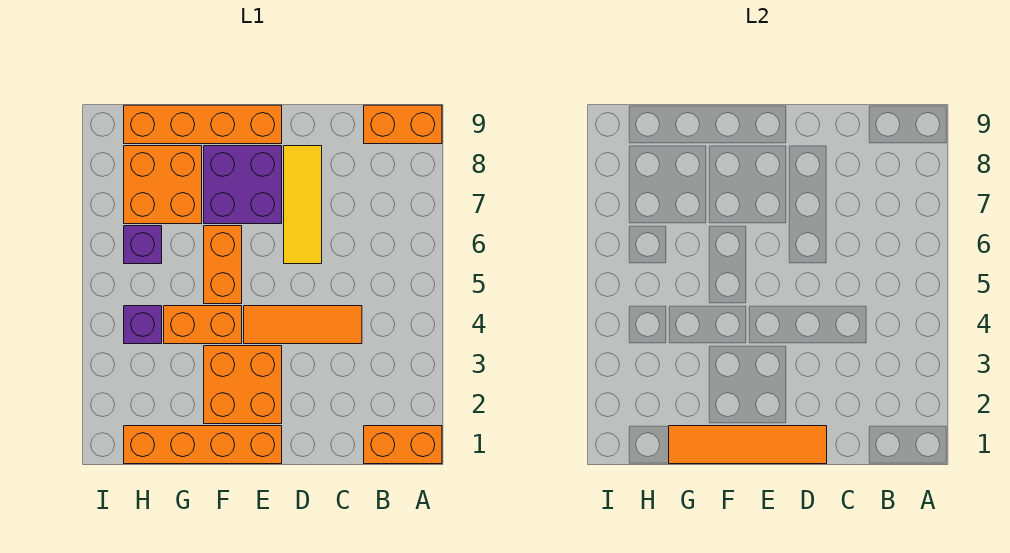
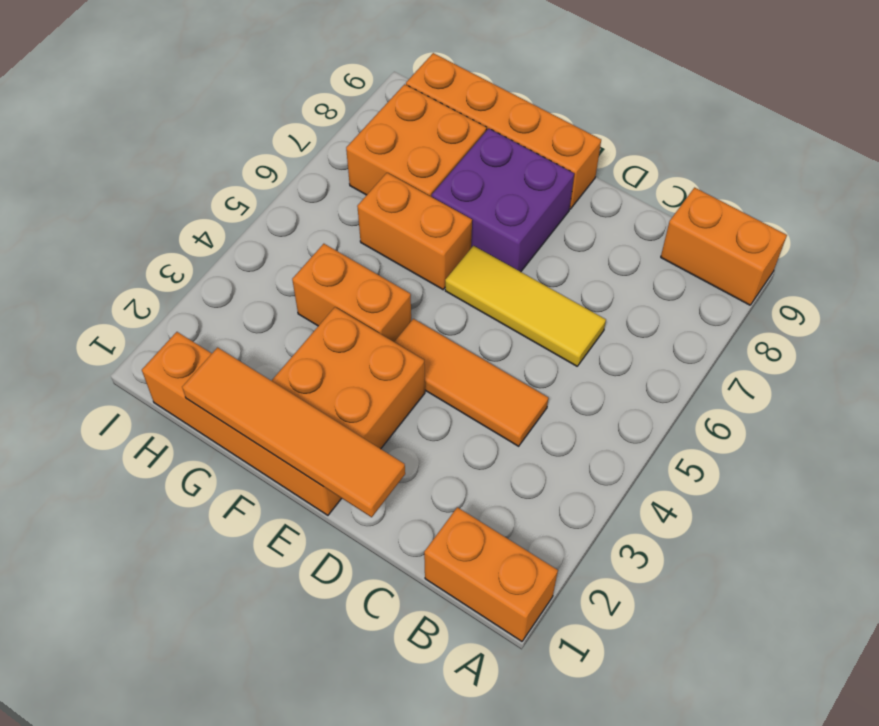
yellow tile D6:D8 level 1 -> yellow tile C6:E6 level 1
orange brick F5:F6 level 1 -> orange brick F6:G6 level 1
purple brick H4 level 1 -> none
purple brick H6 level 1 -> none

